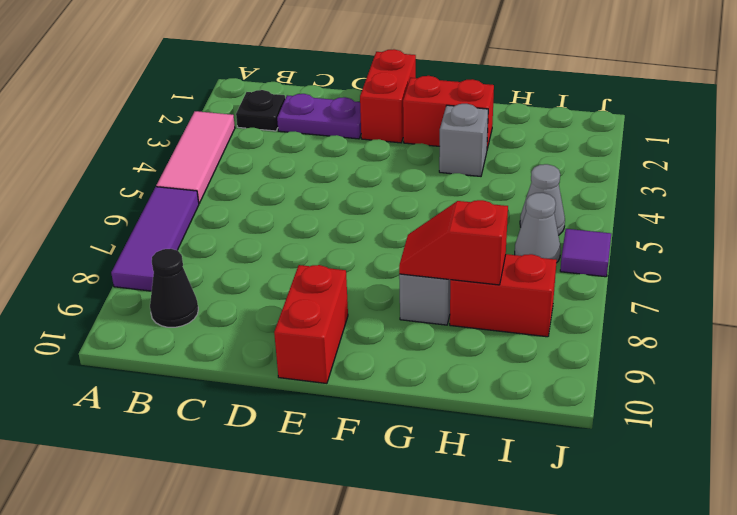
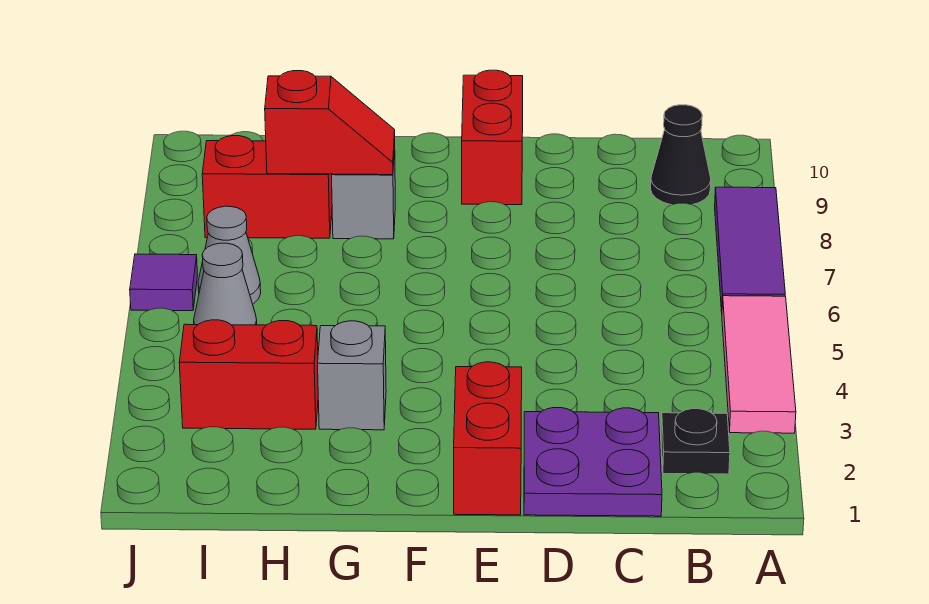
purple plate C2:D2 level 1 -> purple plate C1:D2 level 1
red brick F2:G2 level 1 -> red brick H3:I3 level 1

